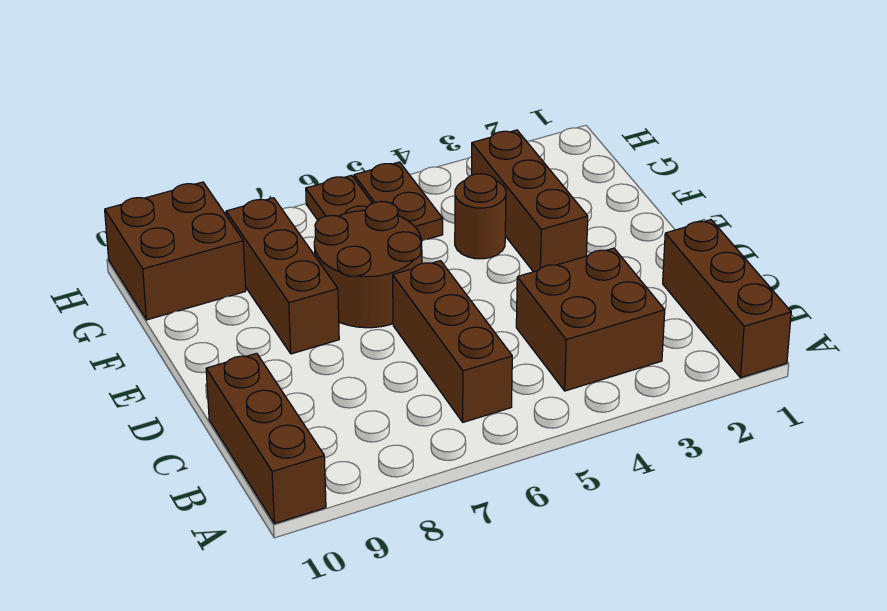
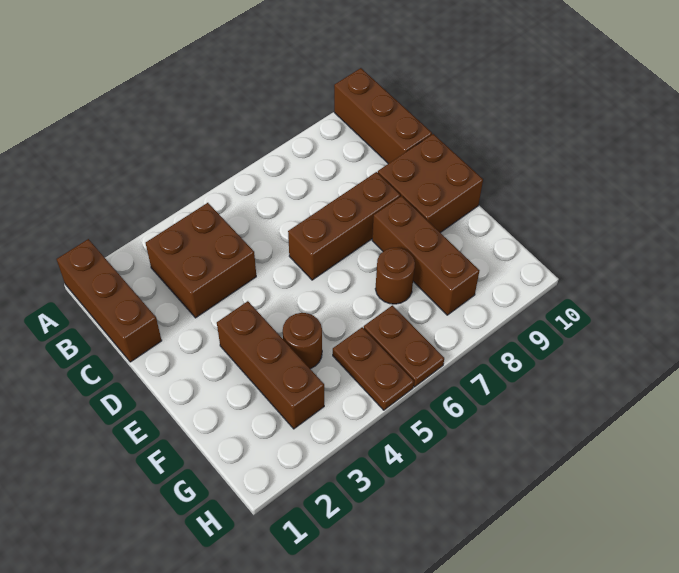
brown brick B6:D6 level 1 -> brown brick D6:D8 level 1
brown round brick E6:F7 level 1 -> brown round brick F7 level 1
brown brick G9:H10 level 1 -> brown brick D9:E10 level 1

